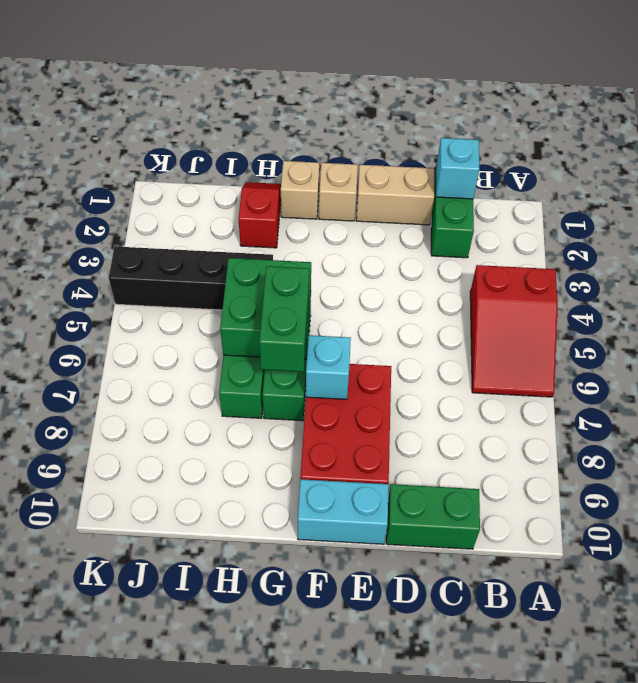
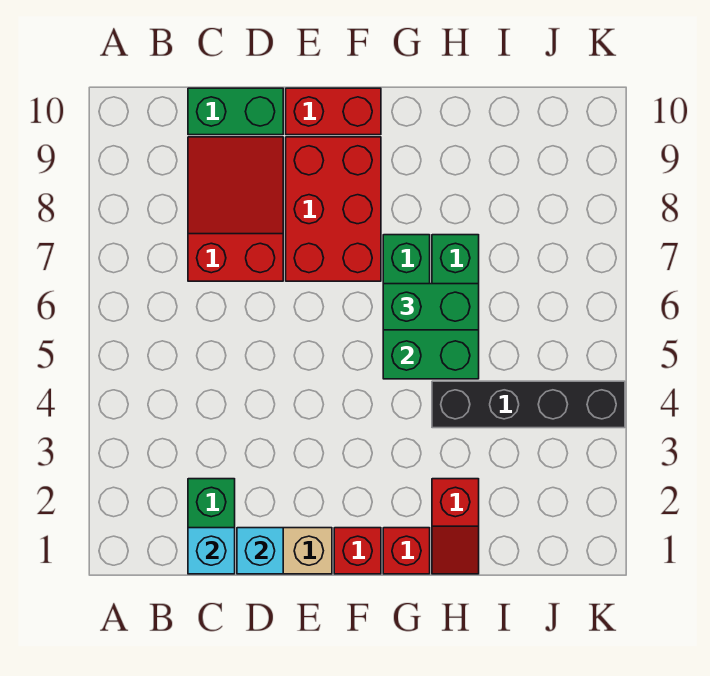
red slope A4:B6 level 1 top 4 -> red slope C7:D9 level 1 top 7
cyan brick E10:F10 level 1 -> red brick E10:F10 level 1
tan brick F1 level 1 -> red brick F1 level 1
cyan brick F7 level 2 -> cyan brick D1 level 2
tan brick G1 level 1 -> red brick G1 level 1
green brick G6:G7 level 3 -> green brick G6:H6 level 3

